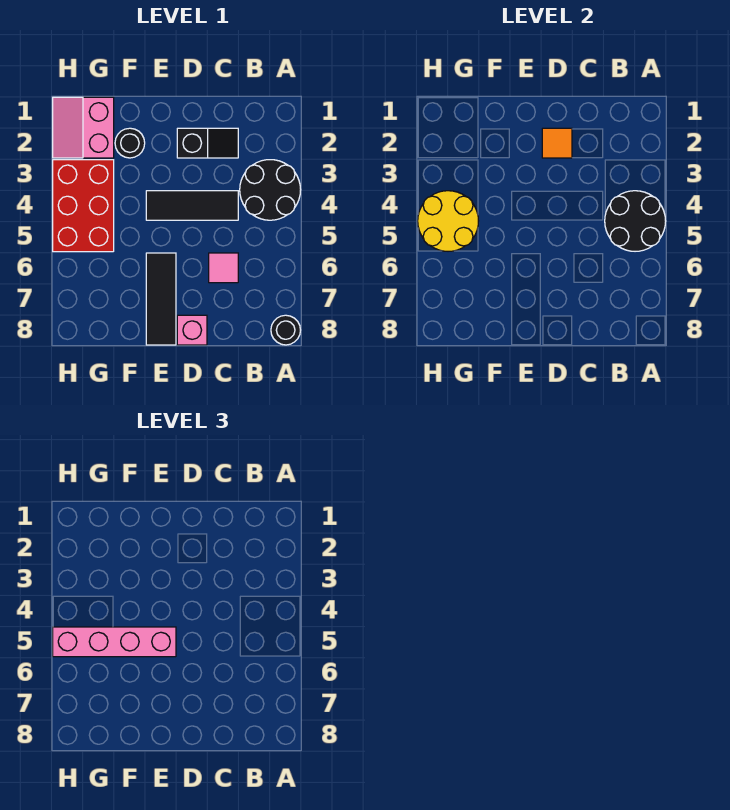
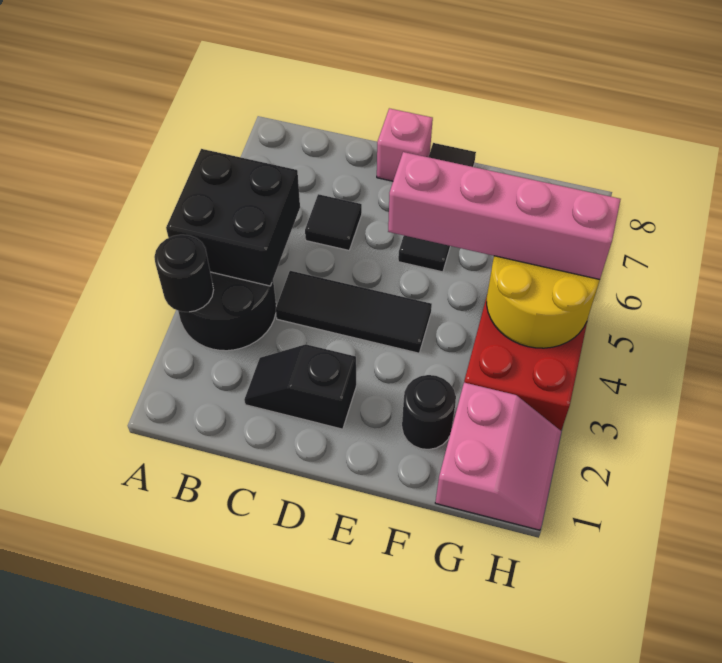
black round brick A4:B5 level 2 -> black brick A4:B5 level 2
black round brick A8 level 1 -> black round brick A3 level 2
pink tile C6 level 1 -> black tile C6 level 1
orange tile D2 level 2 -> none

